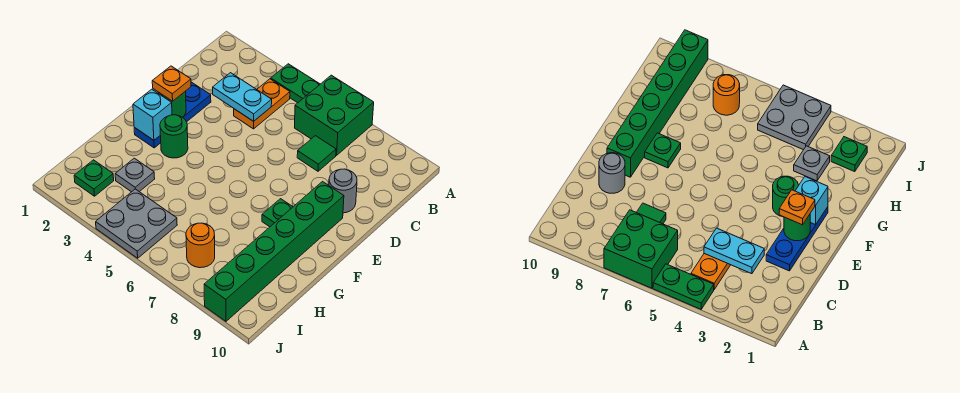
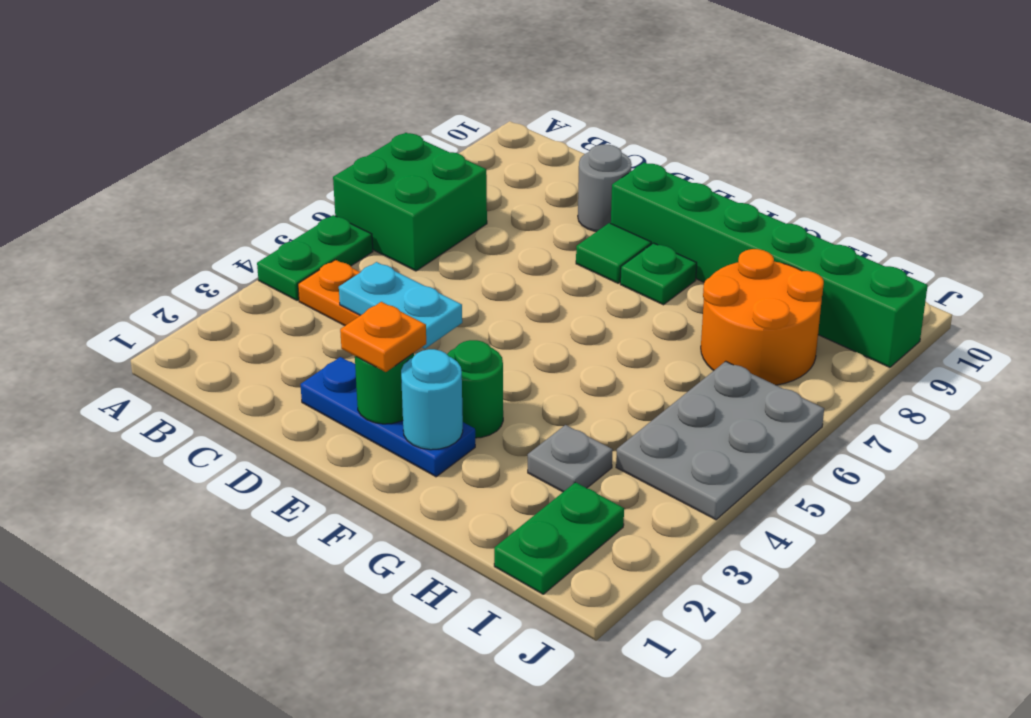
cyan plate C3:C4 level 2 -> cyan plate C4:D4 level 2
green tile C7 level 1 -> green tile E8 level 1
cyan brick F2 level 2 -> cyan round brick F2 level 2
green plate I2 level 1 -> green plate I1:I2 level 1
grey plate I4:J5 level 1 -> grey plate I4:J6 level 1
orange round brick I7 level 1 -> orange round brick H7:I8 level 1

